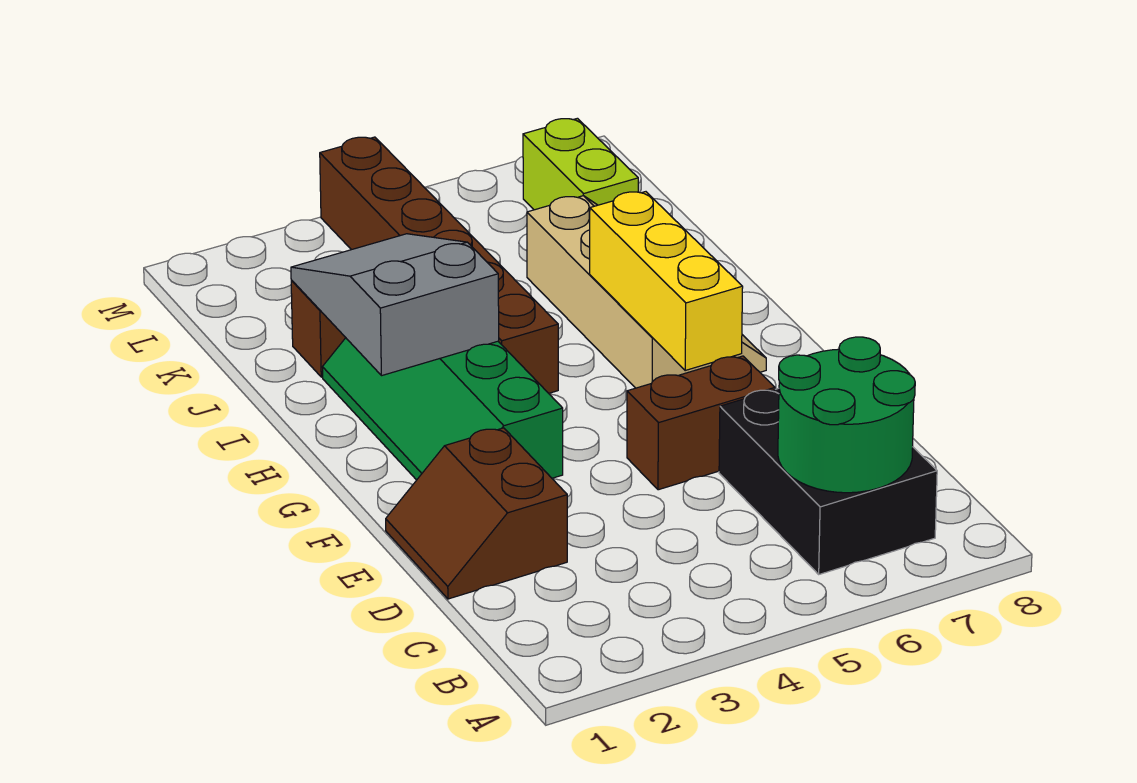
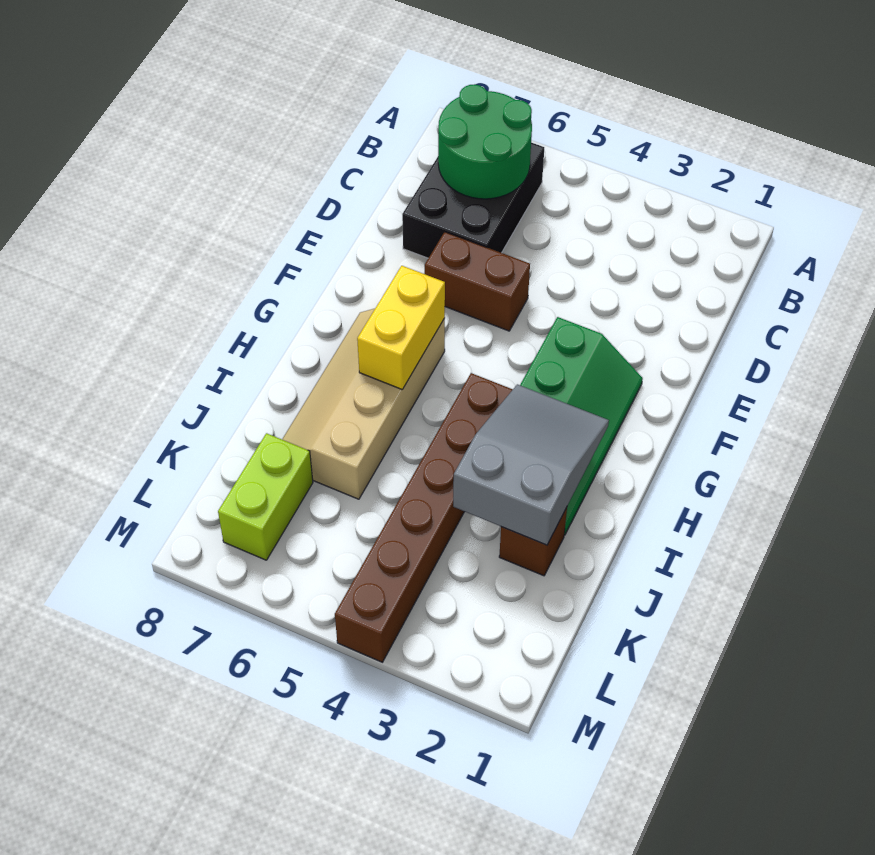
brown slope D1:E2 level 1 top 2 -> none
yellow brick F6:H6 level 2 -> yellow brick G6:H6 level 2
grey slope H2:J3 level 2 top H -> grey slope H2:J3 level 2 top J

